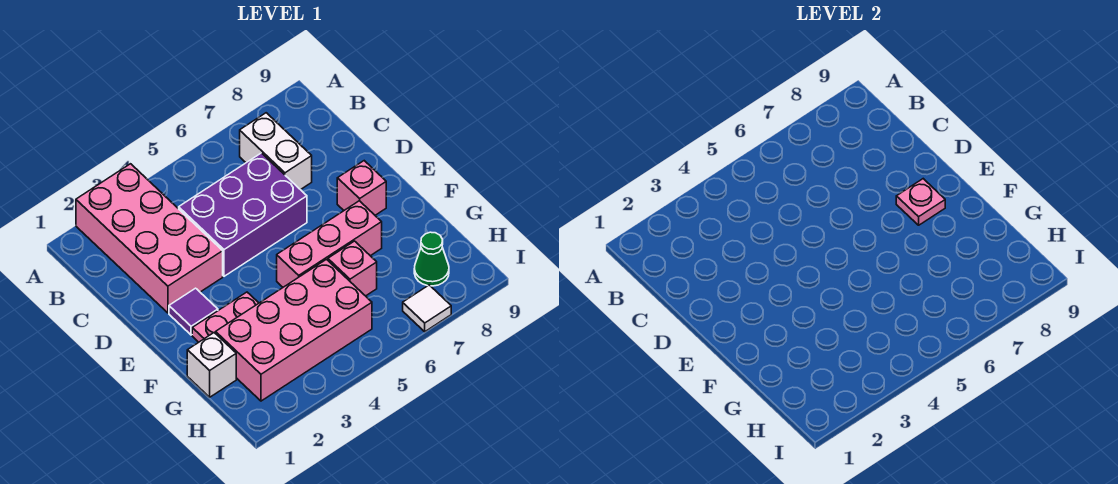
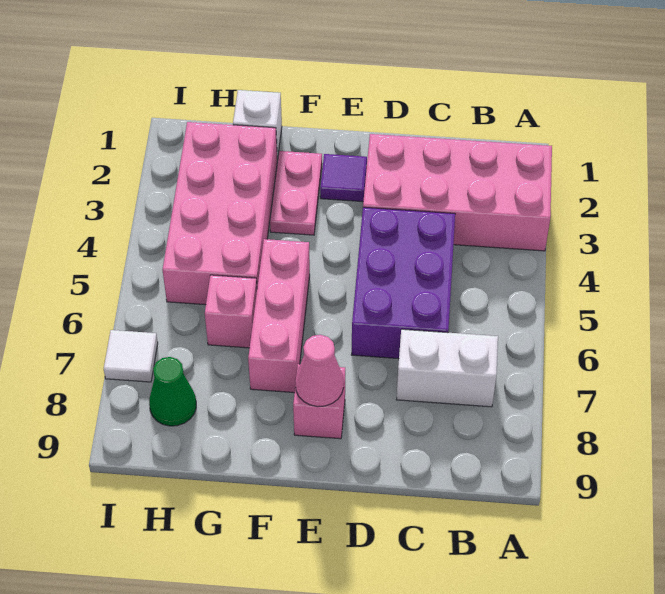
pink plate E8 level 2 -> pink cone E8 level 2

